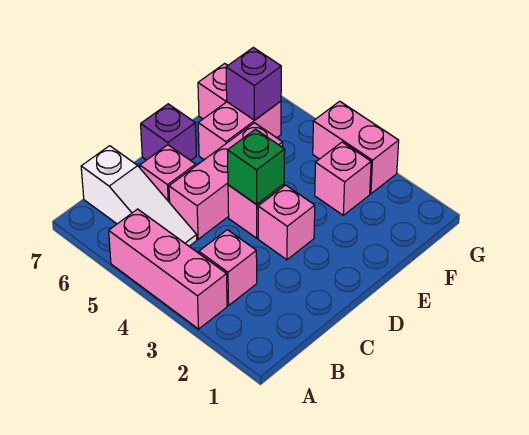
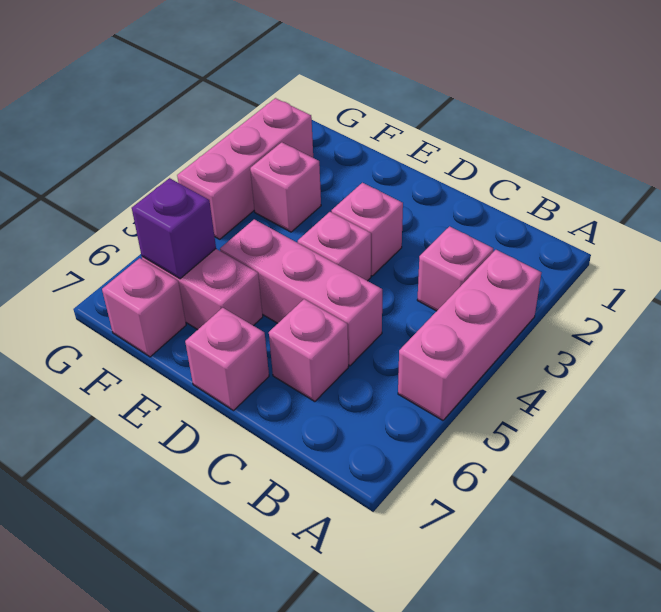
white slope B5:B7 level 1 top 7 -> none
green brick D4 level 2 -> none
purple brick D7 level 1 -> pink brick D7 level 1
pink brick G3:G4 level 1 -> pink brick G2:G4 level 1

